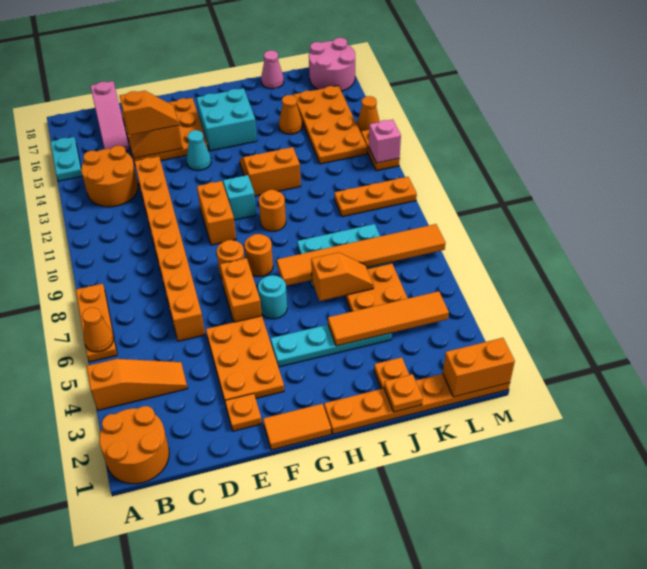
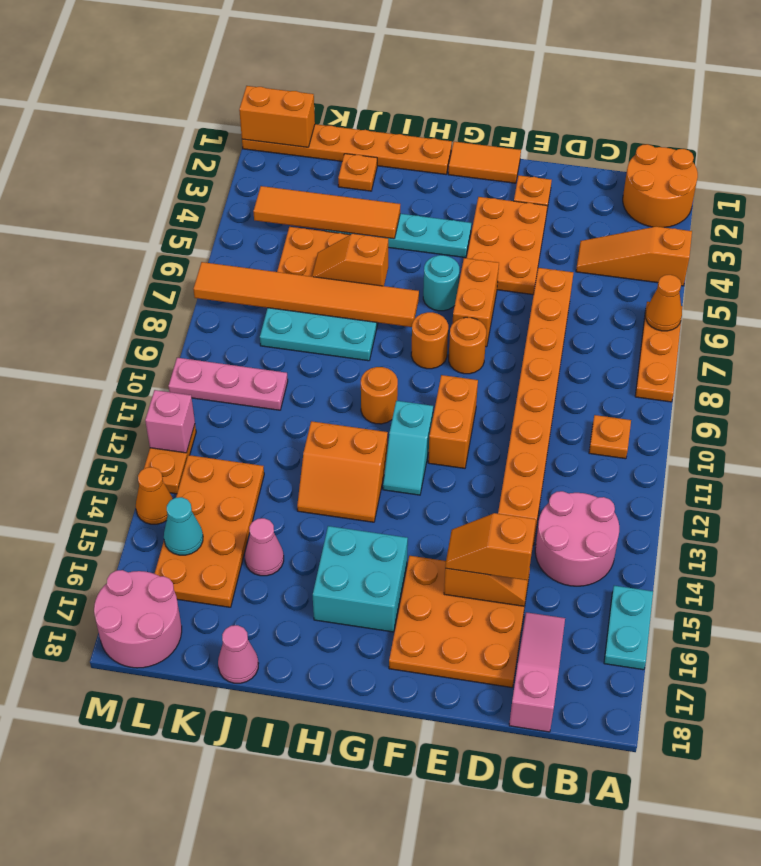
orange round brick B13:C14 level 1 -> pink round brick B13:C14 level 1
cyan cone F14 level 1 -> cyan cone L15 level 2
orange plate J1 level 2 -> orange plate B10 level 1
orange cone J15 level 1 -> pink cone J15 level 1
orange plate K10:M10 level 1 -> pink plate K10:M10 level 1

